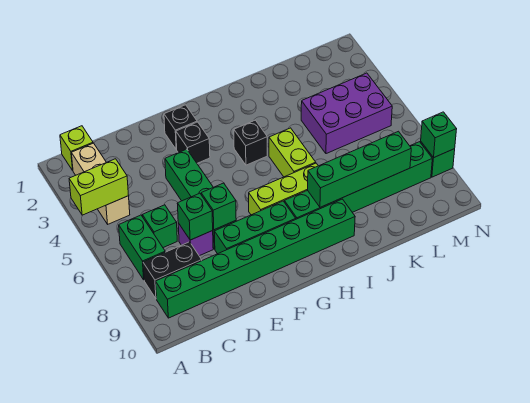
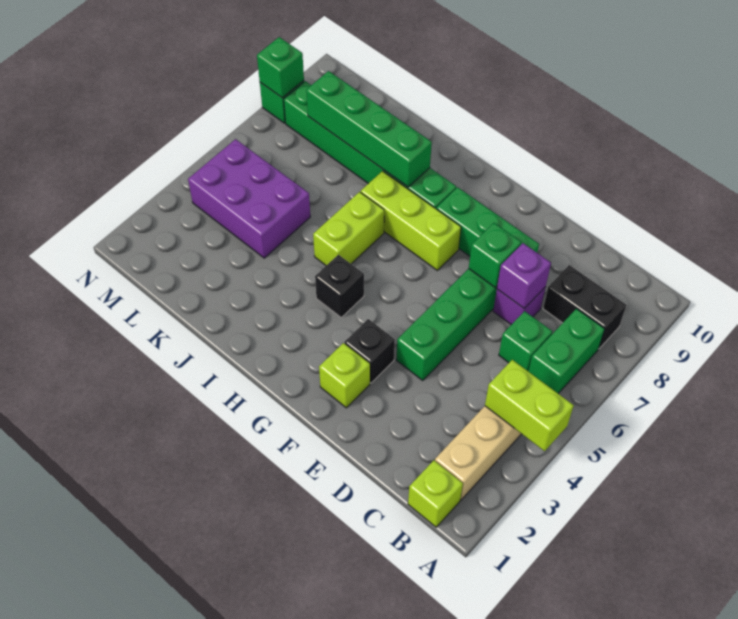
green brick B9:I9 level 1 -> none
green brick D7 level 2 -> purple brick D7 level 2
black brick F2 level 1 -> lime brick F2 level 1

